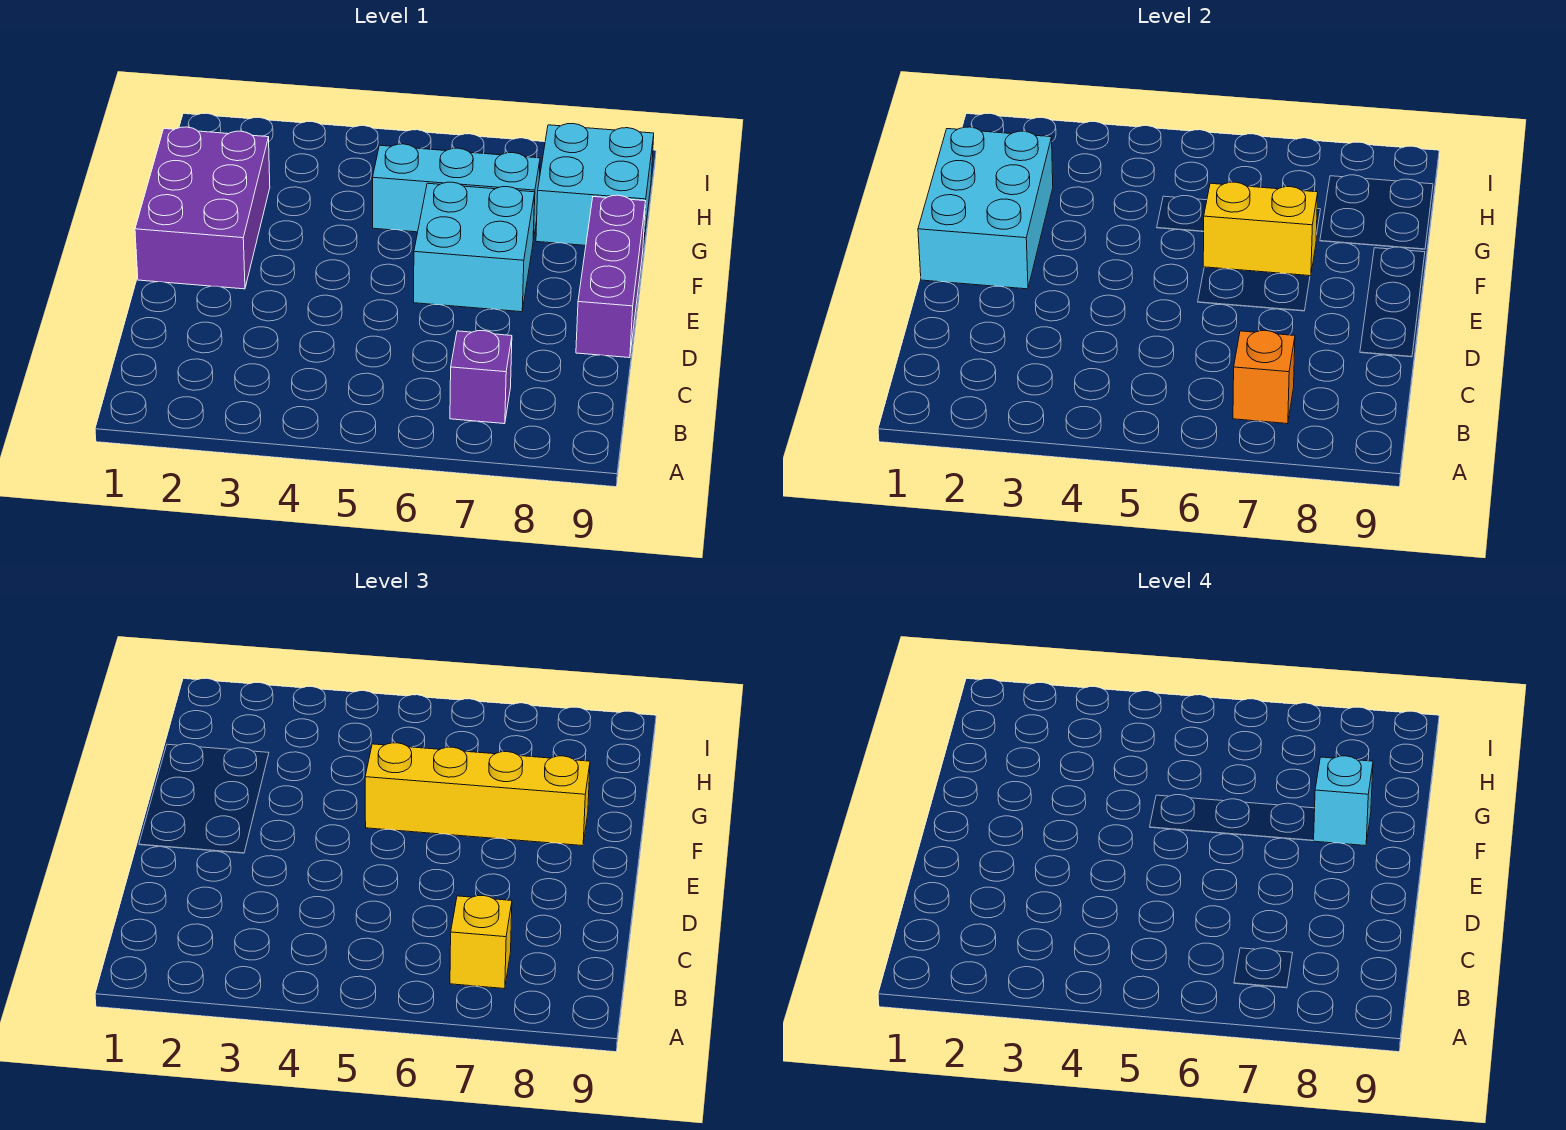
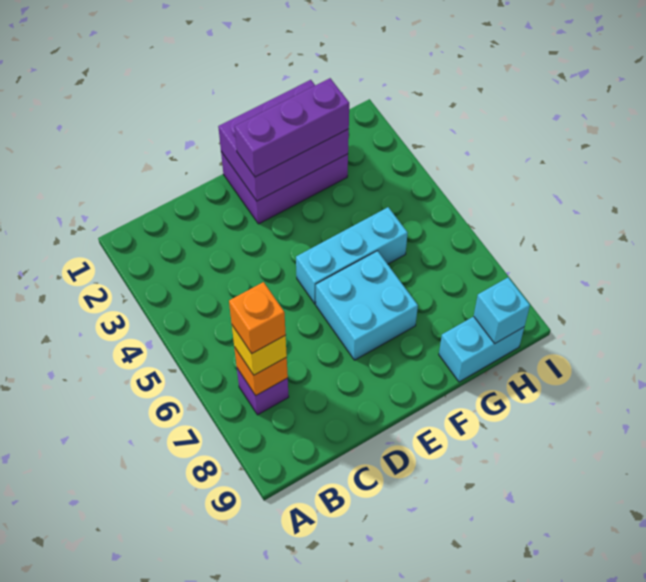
none -> orange brick B7 level 4
purple brick D9:F9 level 1 -> purple brick E2:G2 level 3
cyan brick E1:G2 level 2 -> purple brick E1:G2 level 2
yellow brick F5:F8 level 3 -> none
yellow brick F6:F7 level 2 -> none
cyan brick F8 level 4 -> cyan brick H9 level 2
cyan brick G5:G7 level 1 -> cyan brick E5:G5 level 1
cyan brick G8:H9 level 1 -> cyan brick G9:H9 level 1

